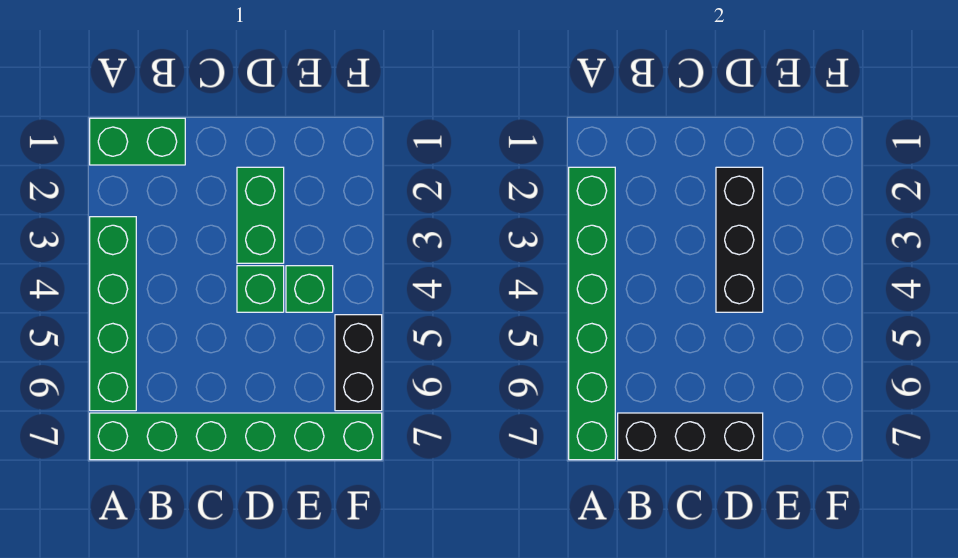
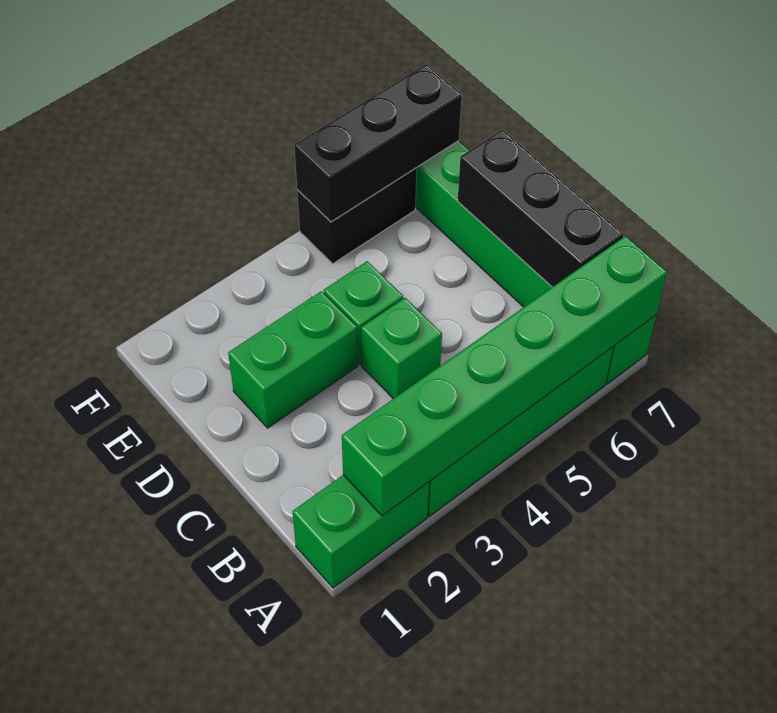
green brick A1:B1 level 1 -> green brick A1:A2 level 1
black brick D2:D4 level 2 -> black brick F5:F7 level 2
green brick E4 level 1 -> green brick C4 level 1

